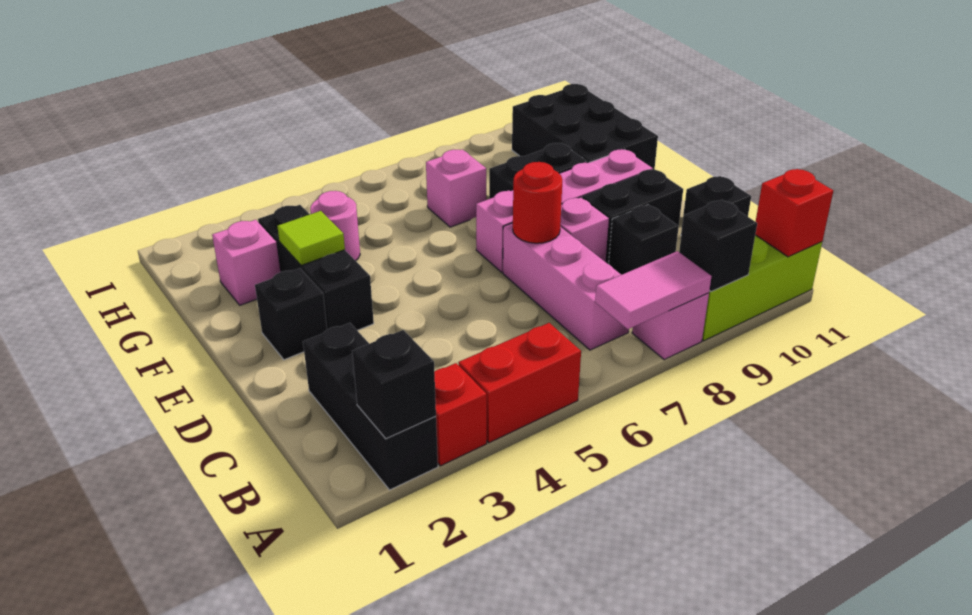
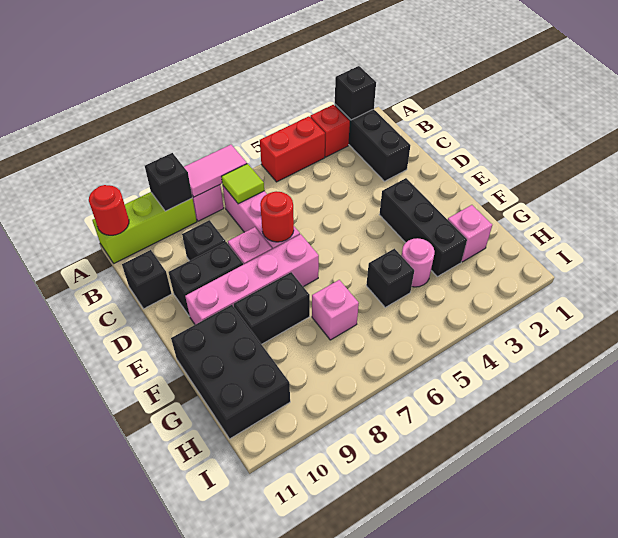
red brick A11 level 2 -> red round brick A11 level 2
black brick E2 level 1 -> black brick G5 level 1
lime tile F3 level 2 -> lime tile B7 level 2

